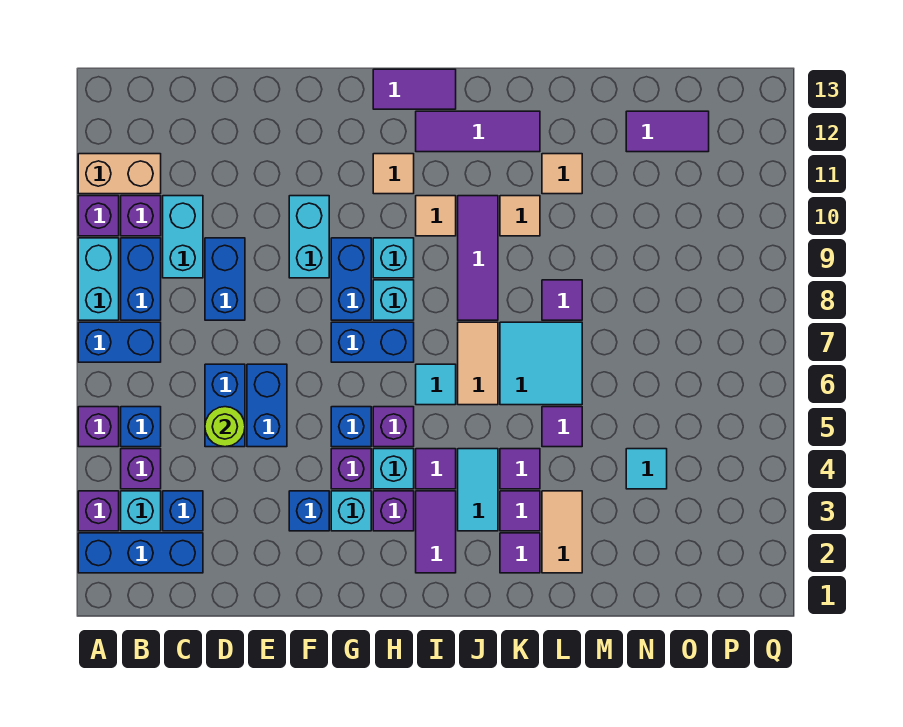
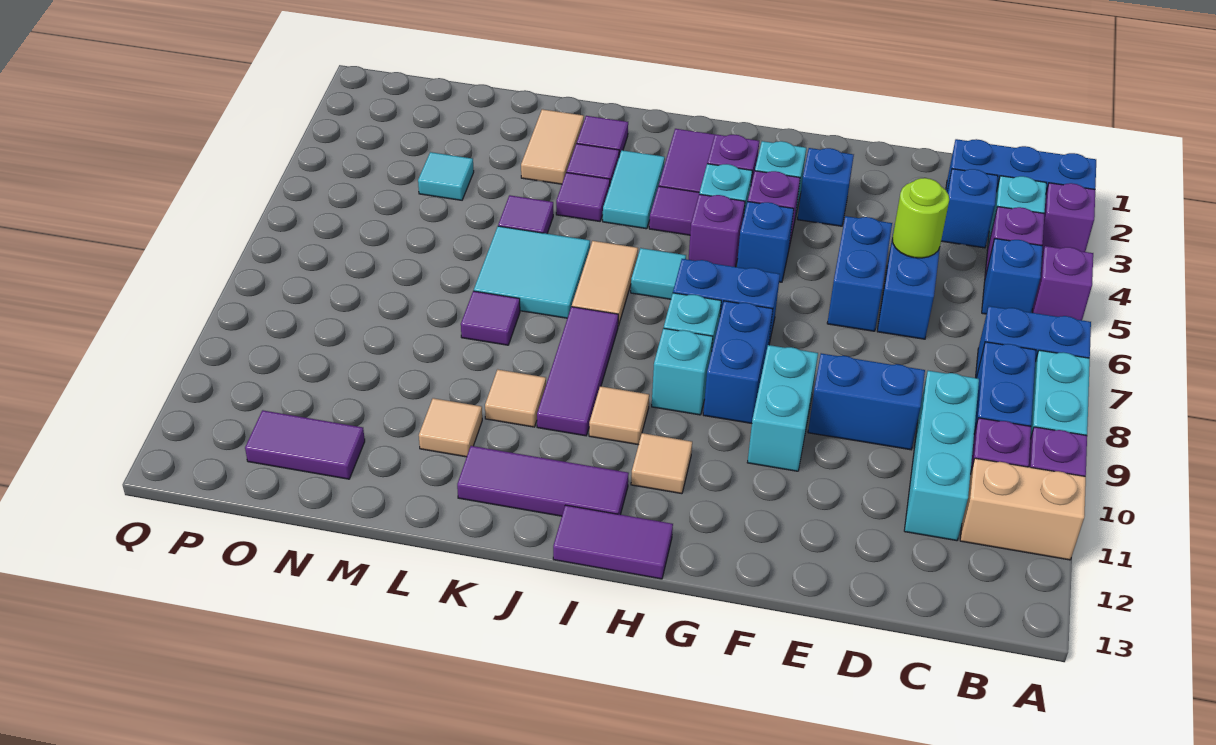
cyan brick C9:C10 level 1 -> cyan brick C9:C11 level 1
blue brick D8:D9 level 1 -> blue brick D9:E9 level 1

